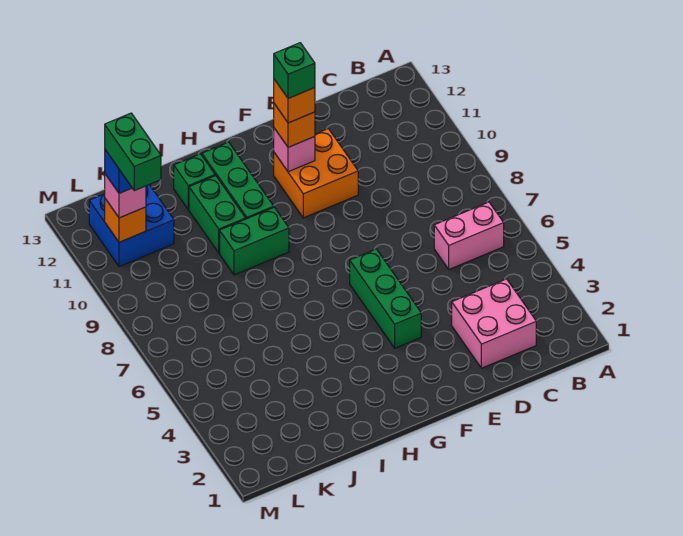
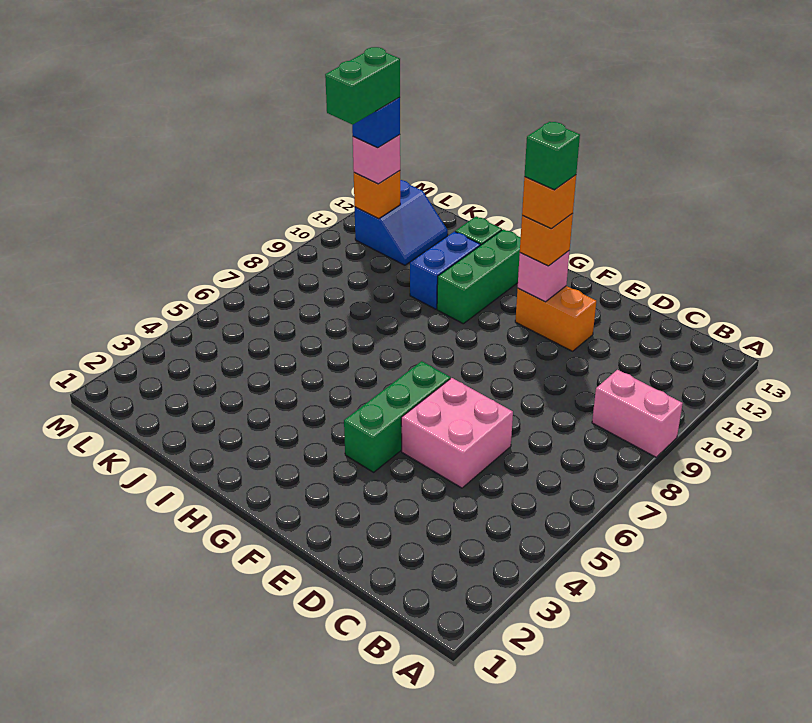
pink brick B6:C6 level 1 -> pink brick A9:B9 level 1
pink brick C2:D3 level 1 -> pink brick D5:E6 level 1
orange brick E10:F11 level 1 -> orange brick E11:F11 level 1
green brick H9:I9 level 1 -> none
green brick I10:I11 level 1 -> blue brick I10:I11 level 1
blue brick K11:L12 level 1 -> blue slope K11:L12 level 1 top L

